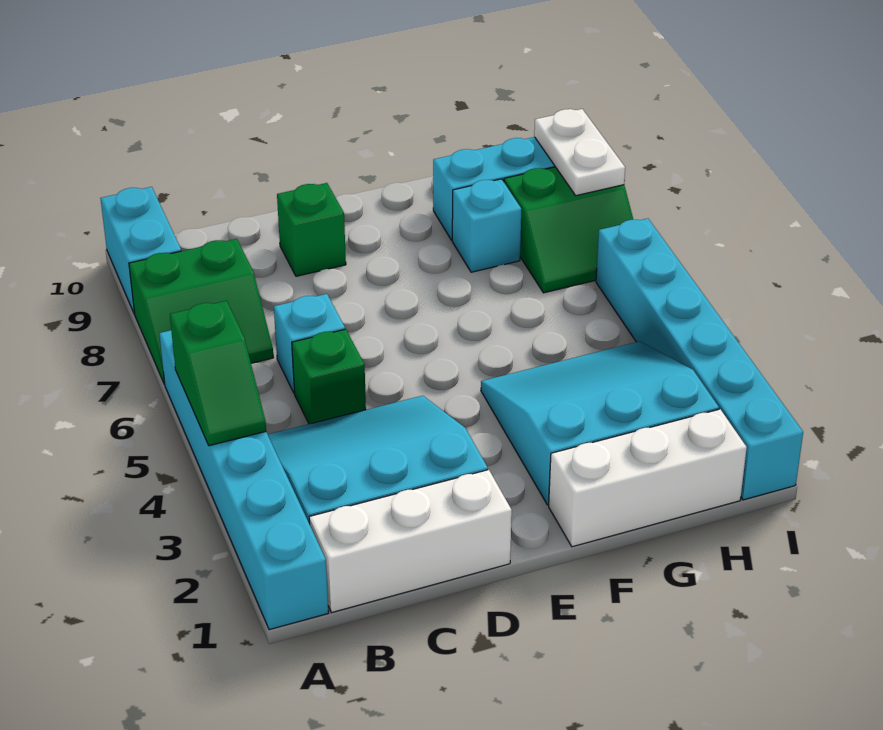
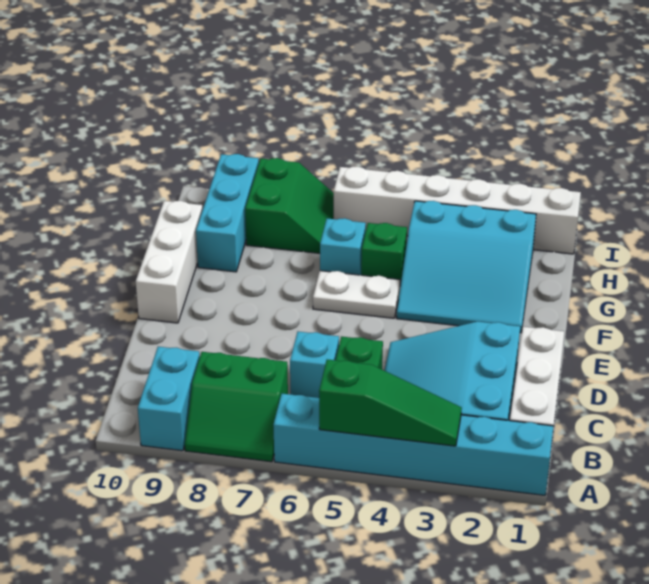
green slope A4:A5 level 2 top 5 -> green slope A3:A5 level 2 top 5
green slope A7:B8 level 1 top 8 -> green slope A7:B8 level 1 top B
cyan brick A9:A10 level 1 -> cyan brick A9:B9 level 1
green brick D9 level 1 -> green brick G5 level 1
white brick F1:H1 level 1 -> white brick E10:G10 level 1
cyan slope F2:H4 level 1 top 2 -> cyan slope F2:H4 level 1 top H
cyan brick G8 level 1 -> cyan brick G6 level 1
cyan brick I1:I6 level 1 -> white brick I1:I6 level 1
white plate I8:I9 level 2 -> white plate F5:F6 level 1

